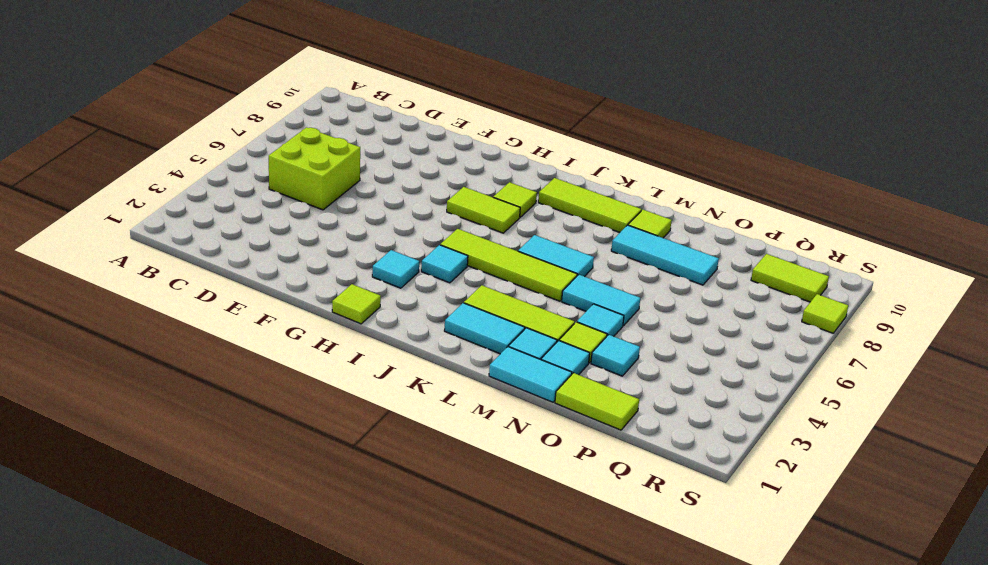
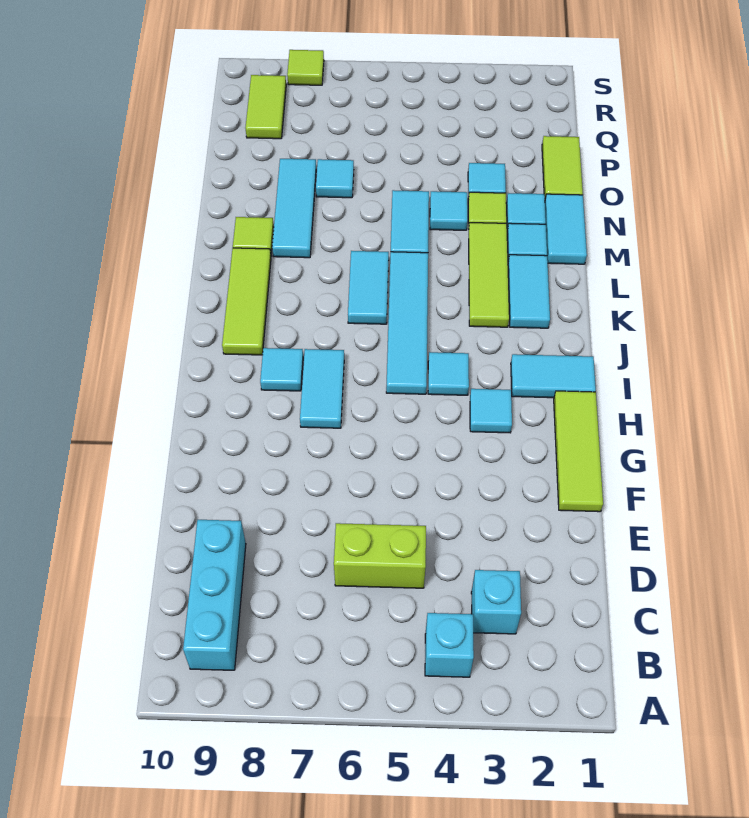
none -> cyan brick B4 level 1
none -> cyan brick B9:D9 level 1
none -> cyan brick C3 level 1
lime brick C5:D6 level 1 -> lime brick D5:D6 level 1
lime tile H1 level 1 -> lime tile F1:H1 level 1
lime tile H7:I7 level 1 -> cyan tile H7:I7 level 1
none -> cyan tile I1:I2 level 1
lime tile I5:L5 level 1 -> cyan tile I5:L5 level 1
lime tile I8 level 1 -> cyan tile I8 level 1
none -> cyan tile O7 level 1

